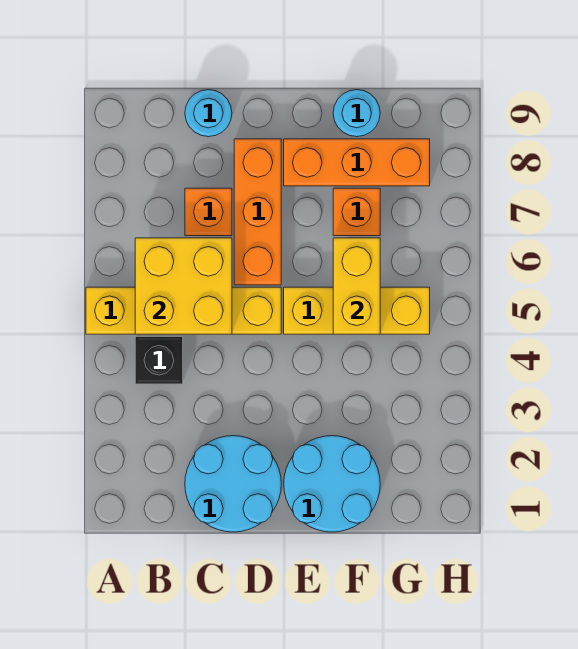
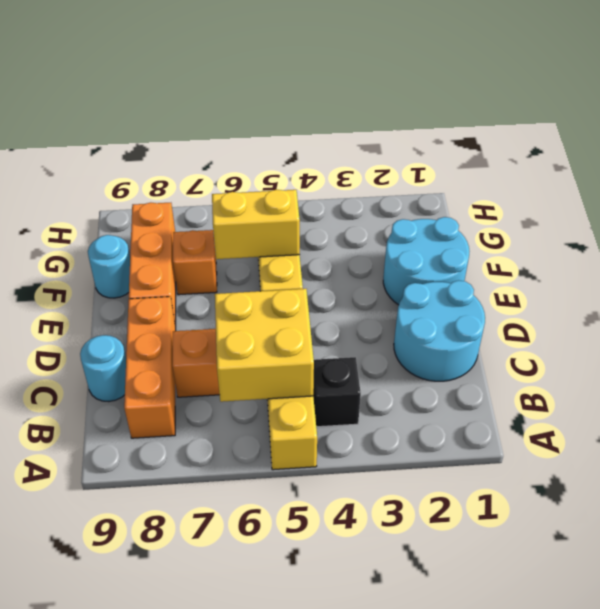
orange brick D6:D8 level 1 -> orange brick B8:D8 level 1

